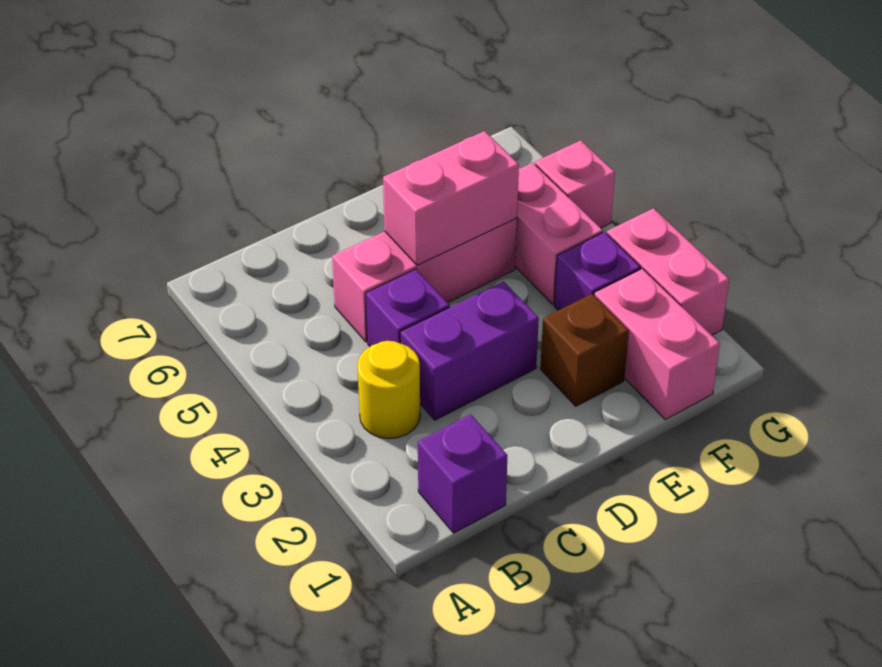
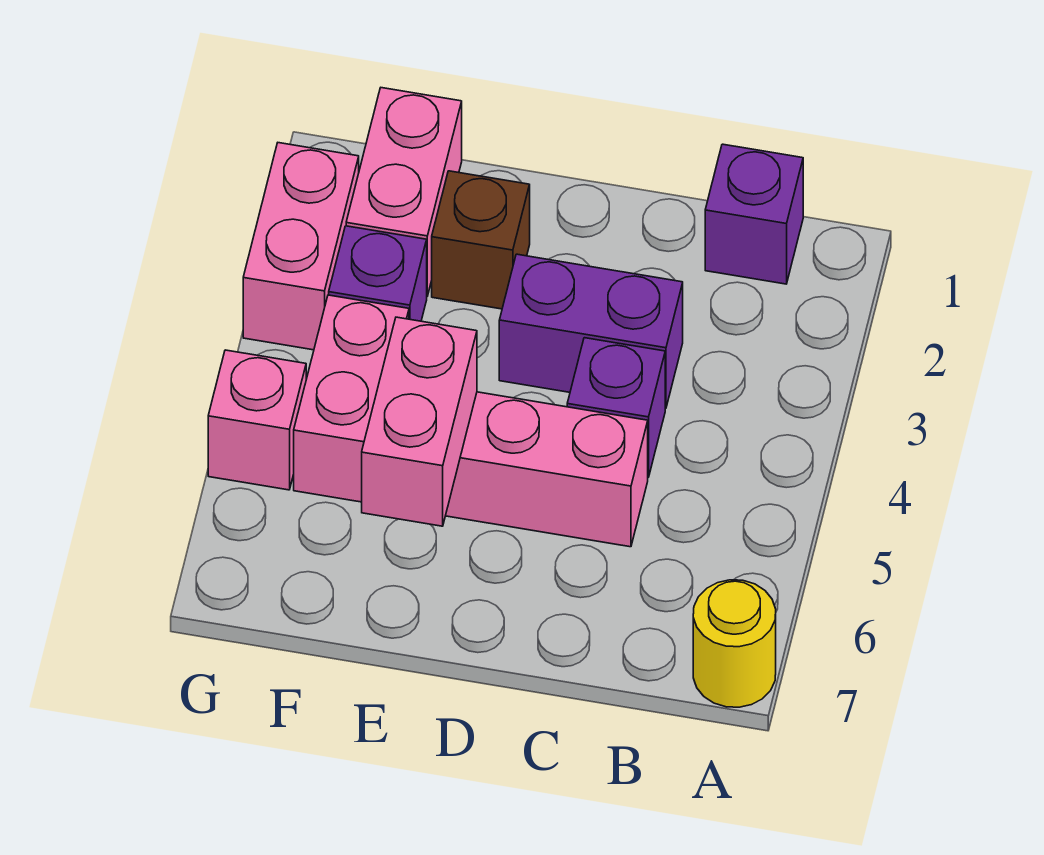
yellow round brick B3 level 1 -> yellow round brick A7 level 1
pink brick D5:E5 level 2 -> pink brick E5:E6 level 2

